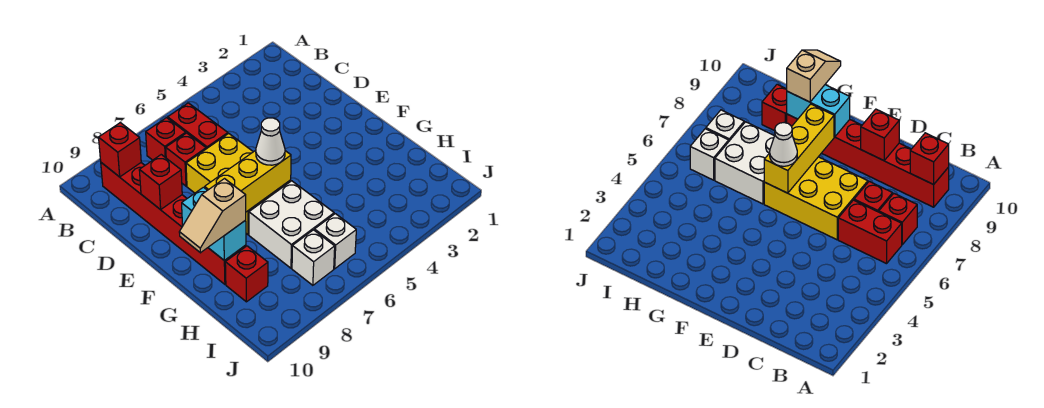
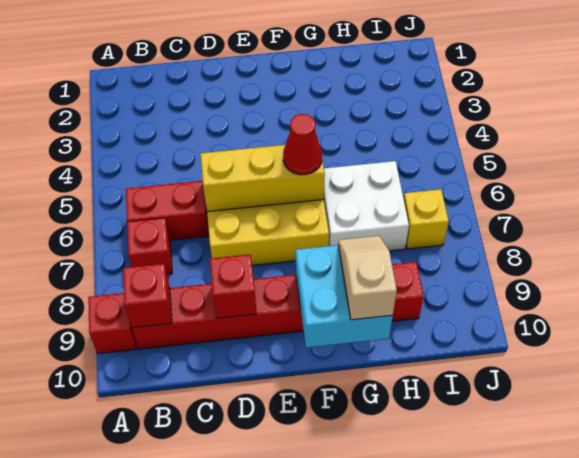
red brick C7 level 1 -> red brick A9 level 1
yellow brick F6:F8 level 2 -> yellow brick D6:F6 level 2
white cone F6 level 3 -> red cone F6 level 3
cyan brick F9:G9 level 2 -> cyan brick F9:G10 level 2
tan slope G9:G10 level 3 top 9 -> tan slope G9:G10 level 3 top 10
white brick I6 level 1 -> none
white brick I7 level 1 -> yellow brick I7 level 1

